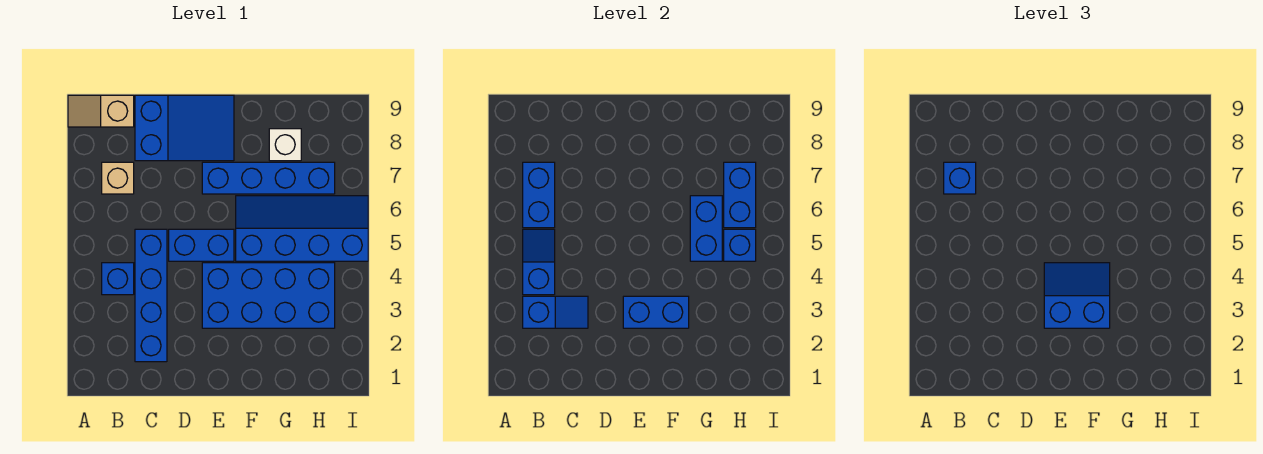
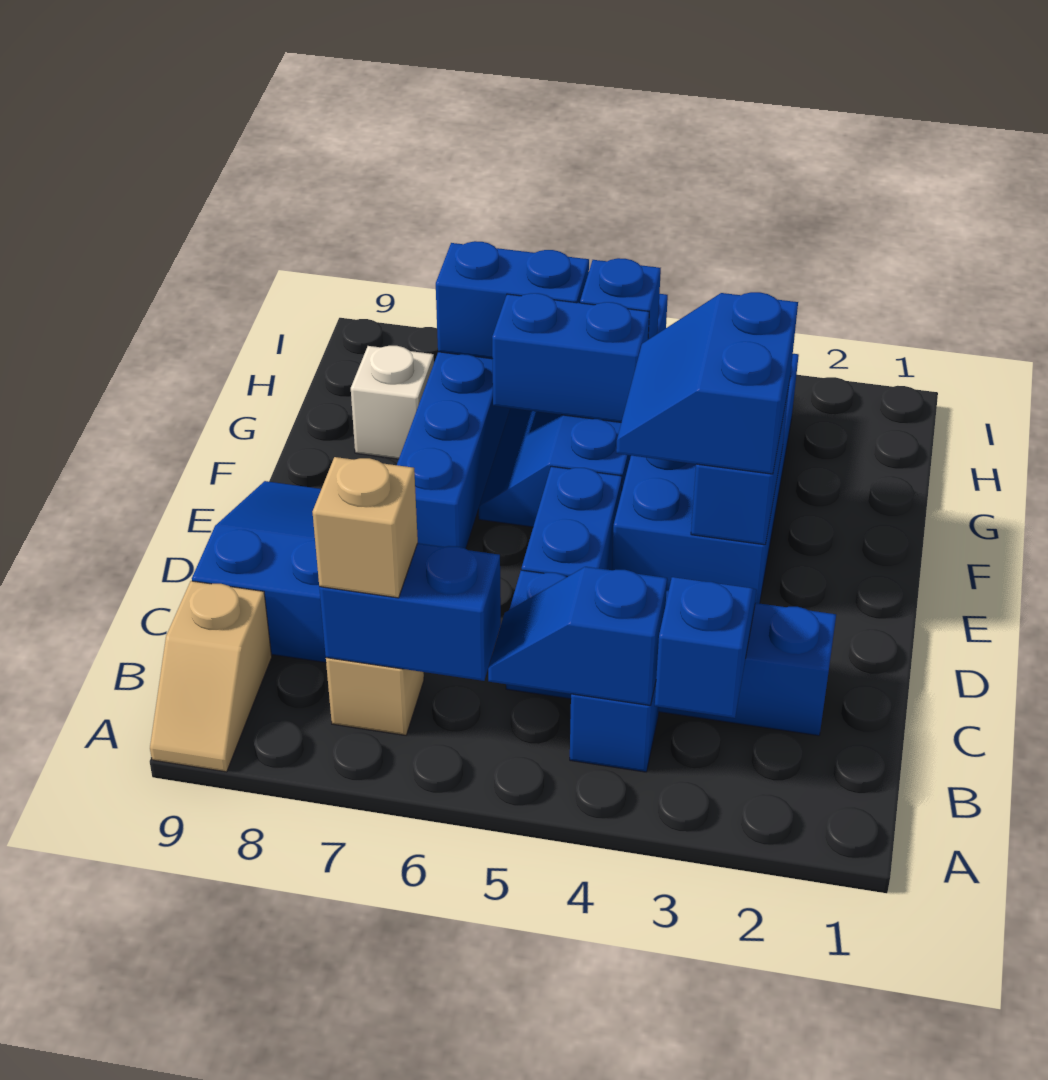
blue brick B7 level 3 -> tan brick B7 level 3

